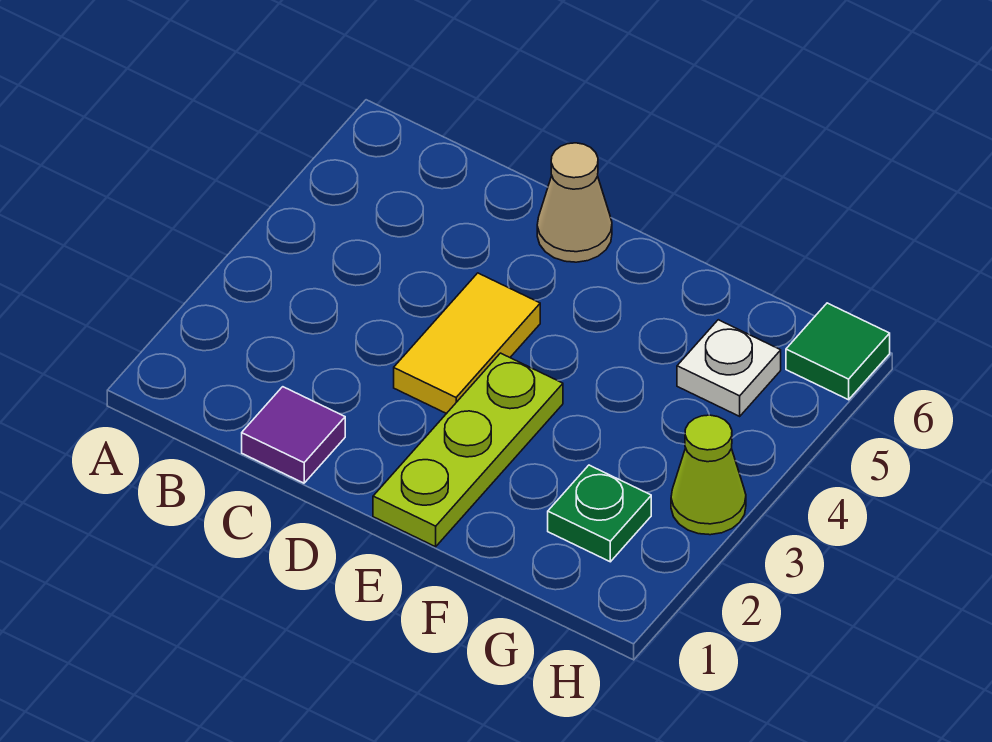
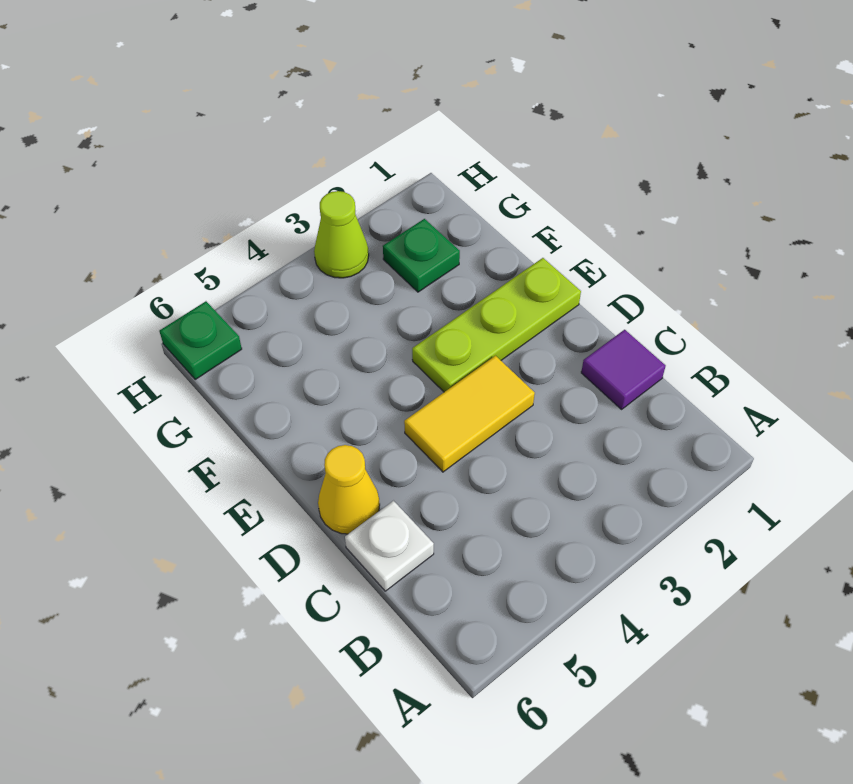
tan cone D6 level 1 -> yellow cone D6 level 1
white plate G5 level 1 -> white plate C6 level 1
green tile H6 level 1 -> green plate H6 level 1

